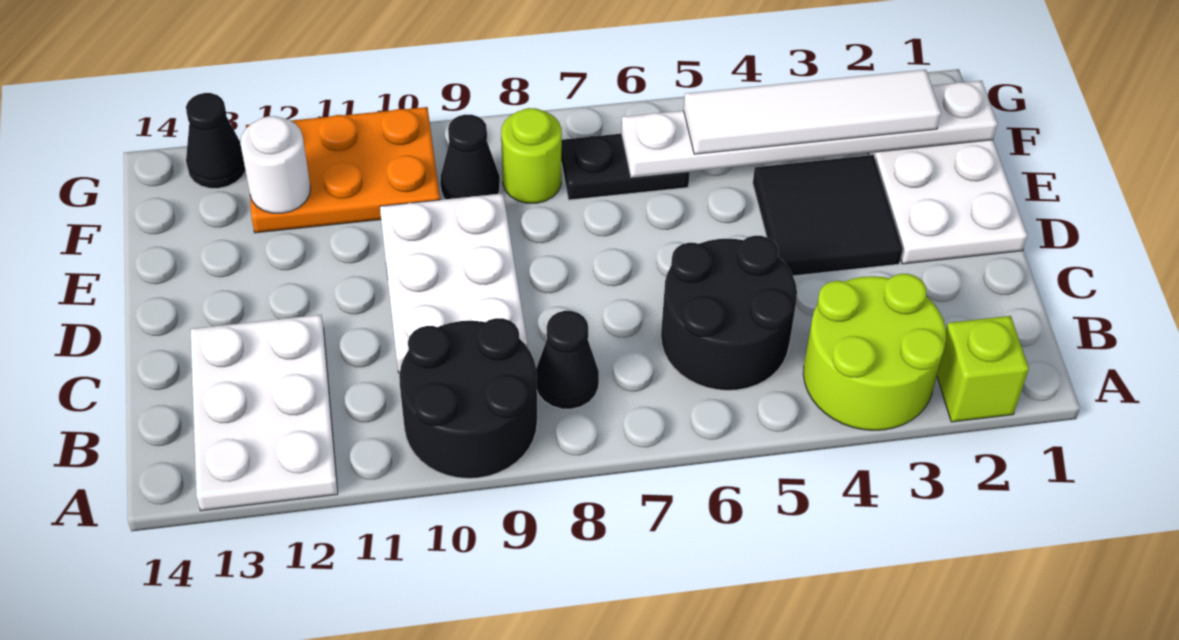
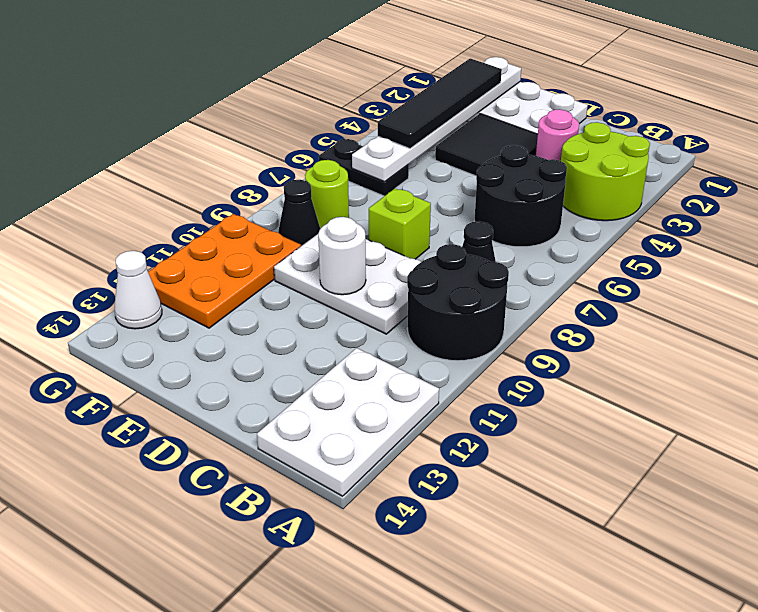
lime brick A2 level 1 -> lime brick D8 level 1
white plate A12:C13 level 1 -> white plate A12:B14 level 1
none -> pink round brick C3 level 1
white tile F2:F5 level 3 -> black tile F2:F5 level 3
black plate F6:F7 level 1 -> black plate F6:G6 level 1
white round brick F12 level 2 -> white round brick D10 level 2
black cone G13 level 1 -> white cone G13 level 1

